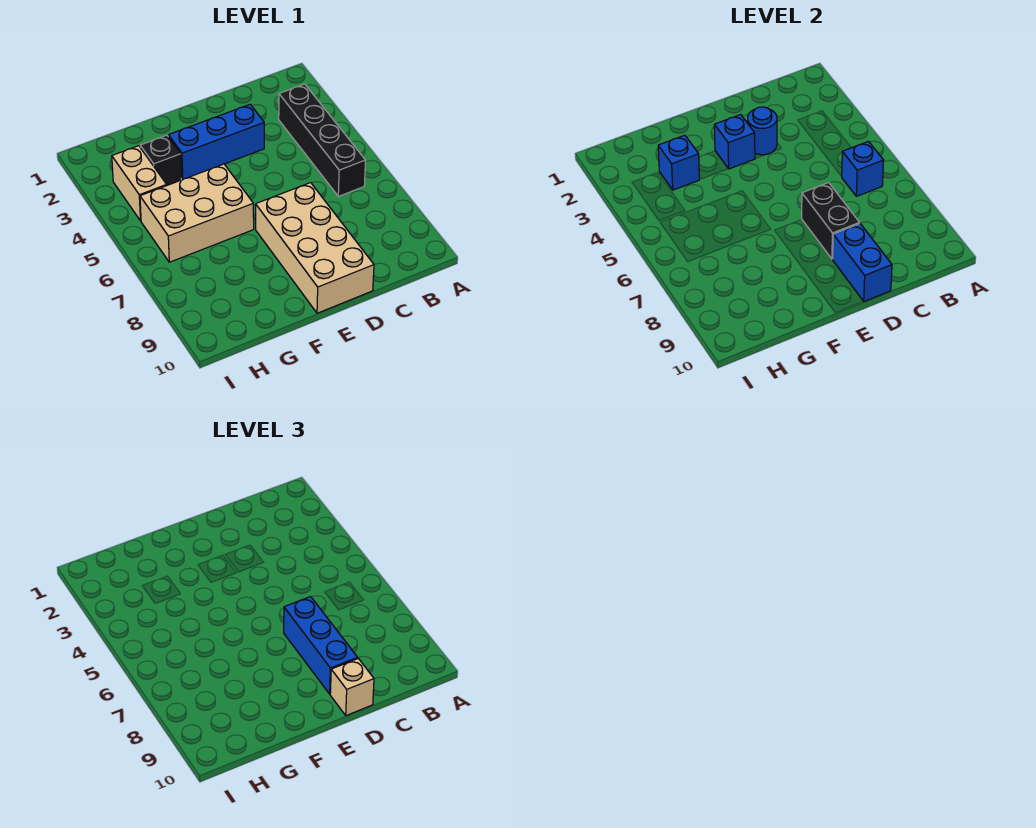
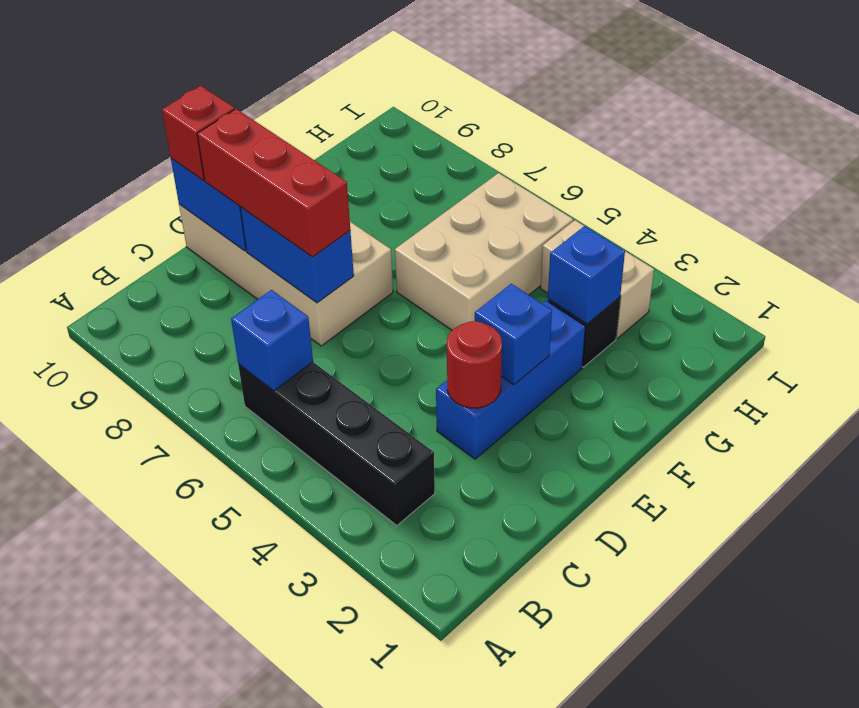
blue round brick D3 level 2 -> red round brick D3 level 2
black brick D7:D8 level 2 -> blue brick D7:D8 level 2
blue brick D7:D9 level 3 -> red brick D7:D9 level 3
tan brick D10 level 3 -> red brick D10 level 3

